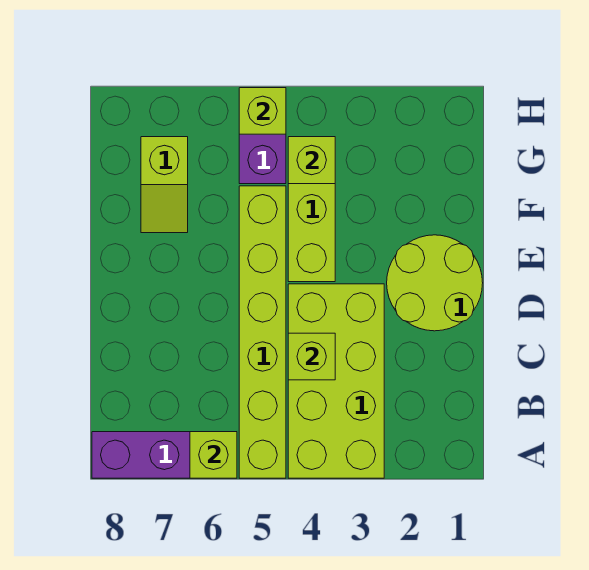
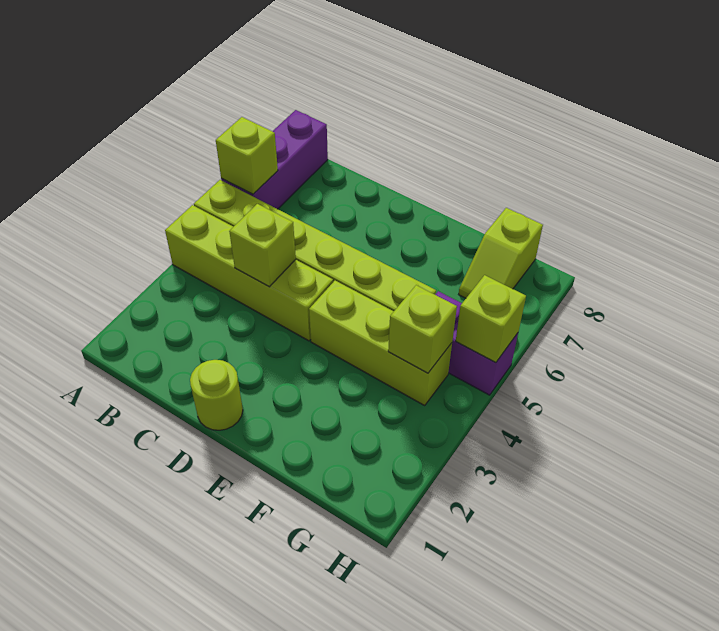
lime brick A3:D4 level 1 -> lime brick A4:D4 level 1
lime round brick D1:E2 level 1 -> lime round brick D1 level 1
lime slope F7:G7 level 1 top G -> lime slope G7:G8 level 1 top 8

